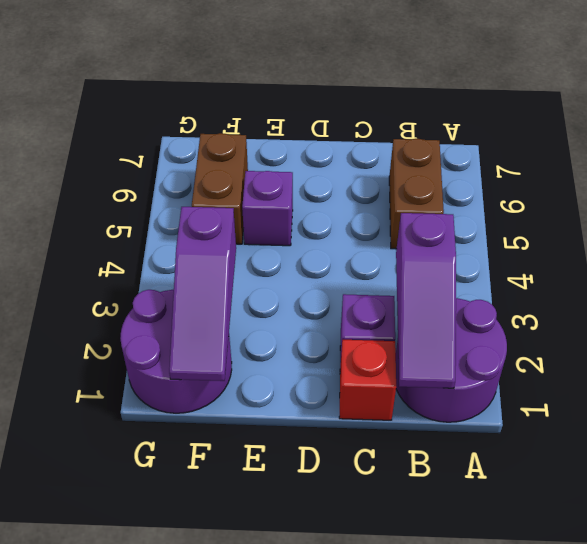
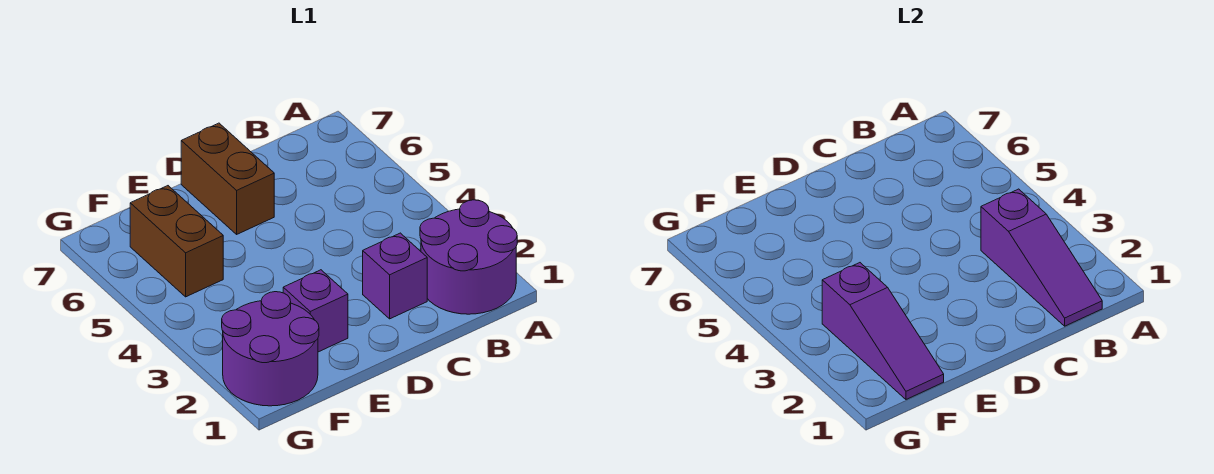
brown brick B5:B6 level 1 -> brown brick D6:D7 level 1
red brick C1 level 1 -> none
purple brick E5 level 1 -> purple brick E2 level 1

